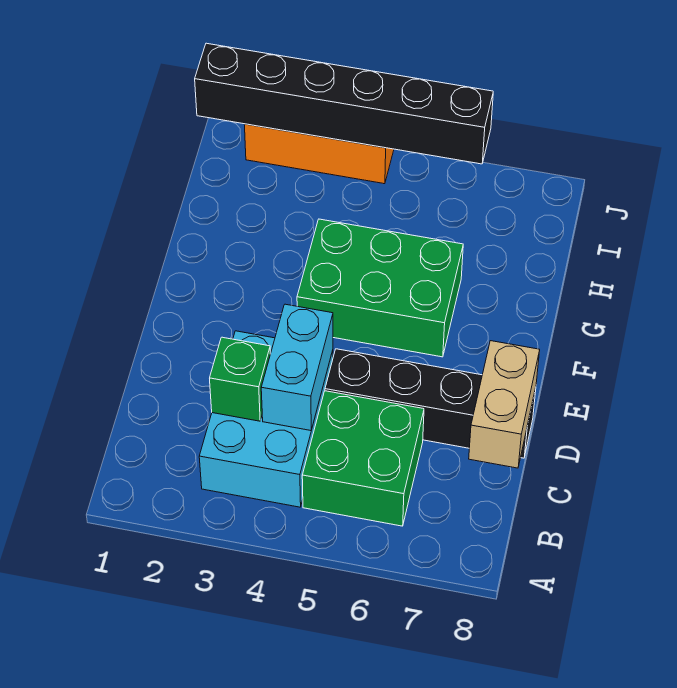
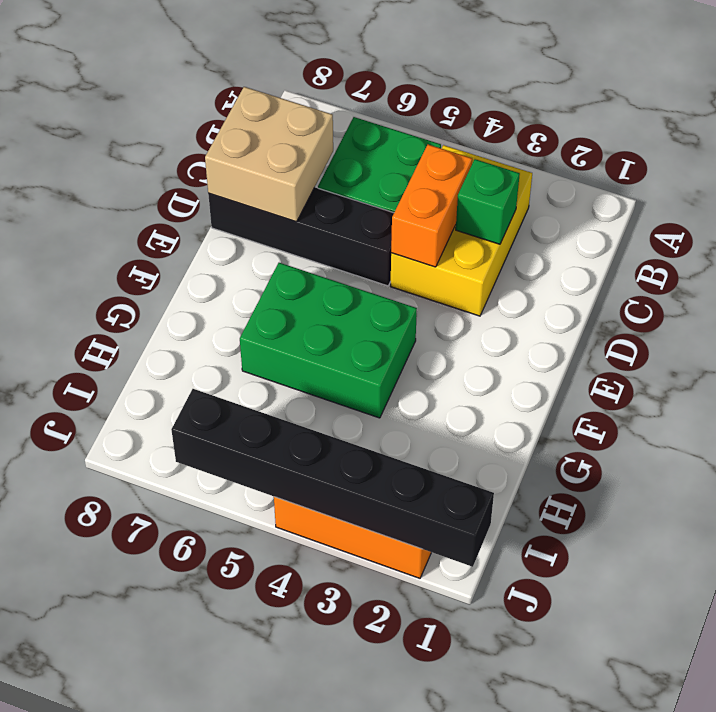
cyan brick B3:D4 level 1 -> yellow brick B3:D4 level 1
cyan brick C4:D4 level 2 -> orange brick C4:D4 level 2
tan brick C8:D8 level 2 -> tan brick C7:D8 level 2

